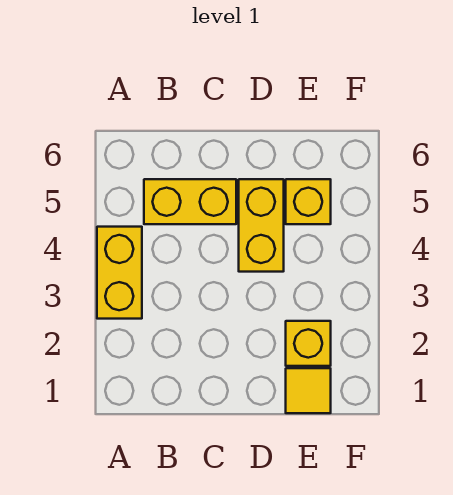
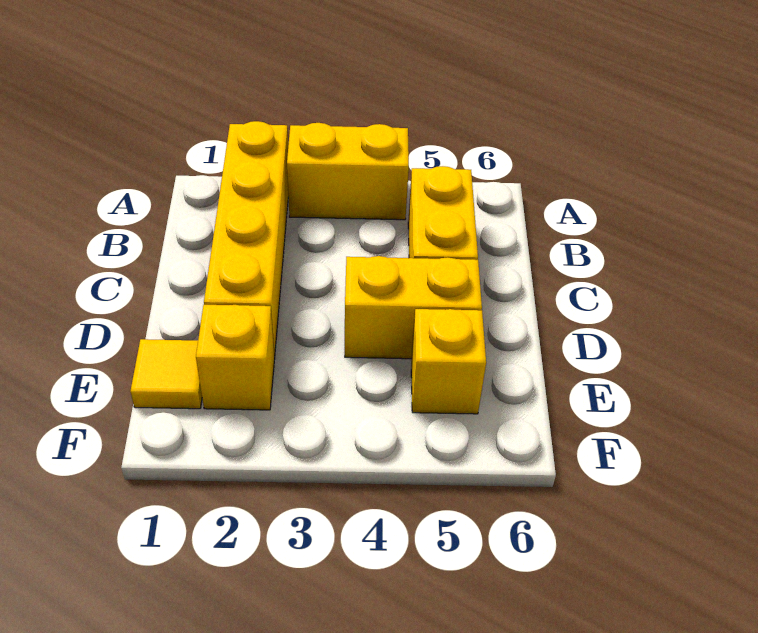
none -> yellow brick A2:D2 level 1

